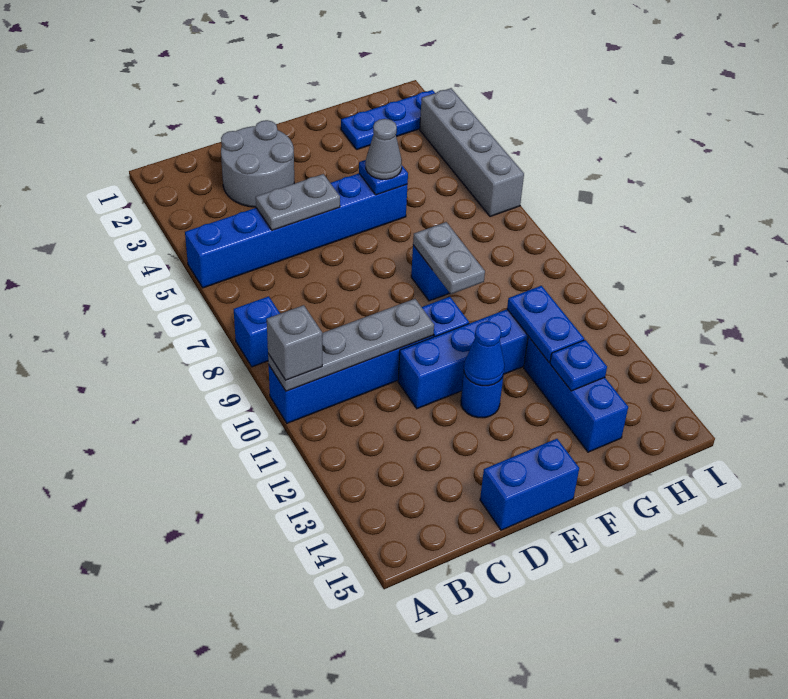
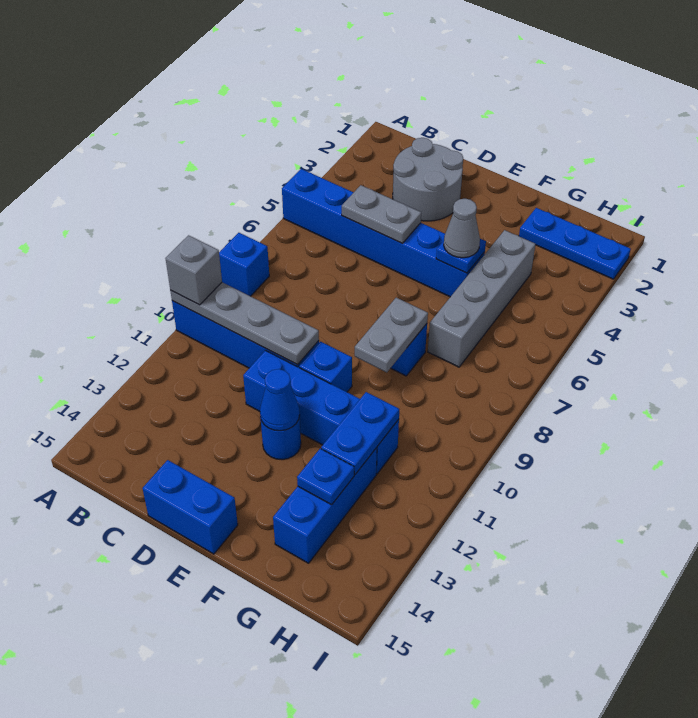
grey brick I3:I6 level 1 -> grey brick G4:G7 level 1

